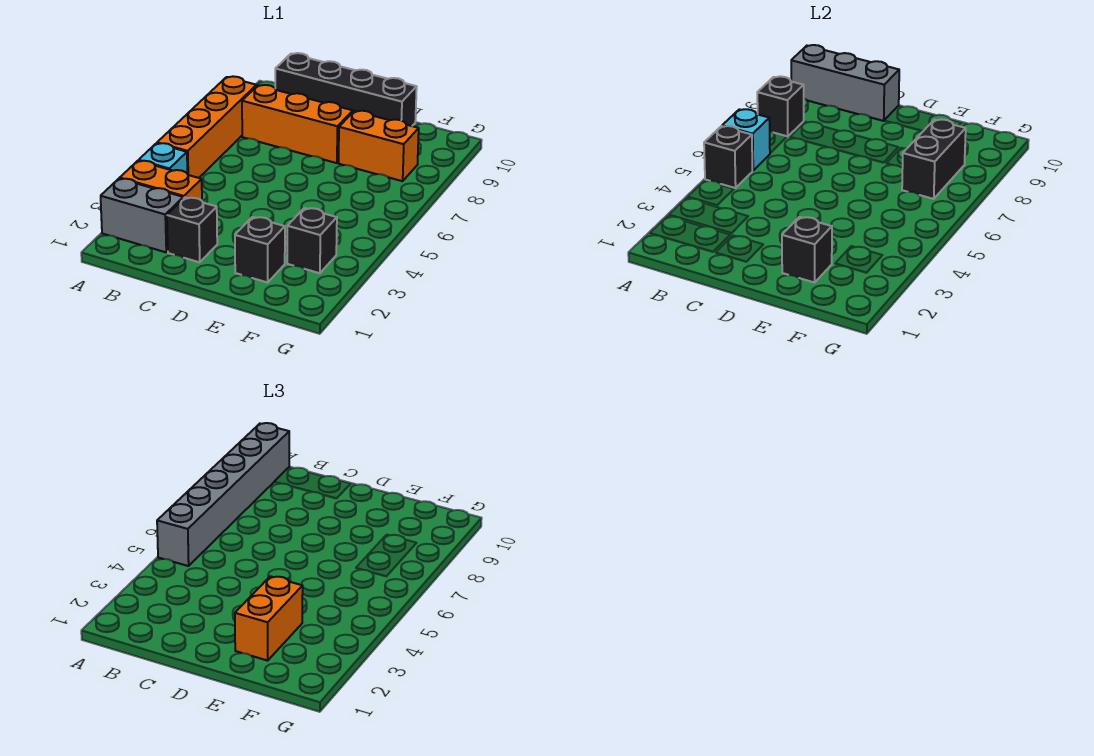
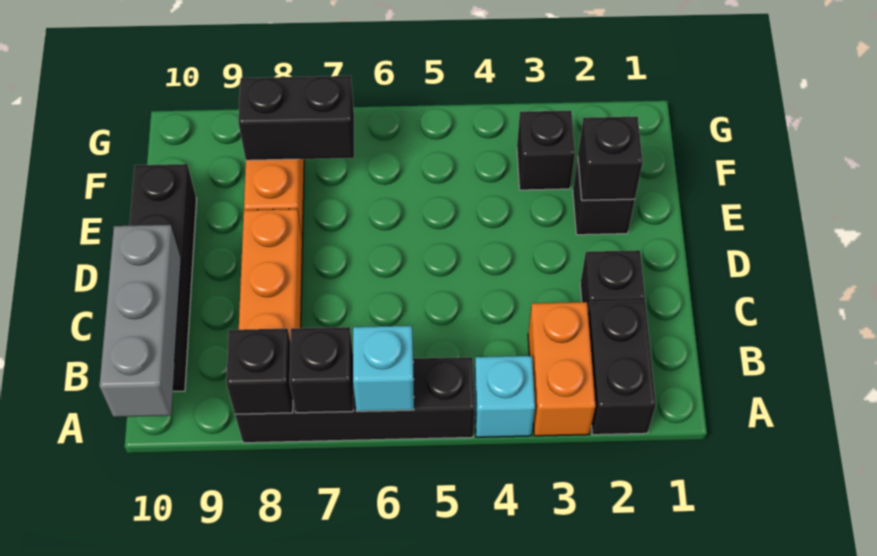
grey brick A2:B2 level 1 -> black brick A2:B2 level 1
orange brick A5:A8 level 1 -> black brick A5:A8 level 1
black brick A5 level 2 -> black brick A7 level 2
grey brick A5:A10 level 3 -> none
orange brick E2:E3 level 3 -> none

